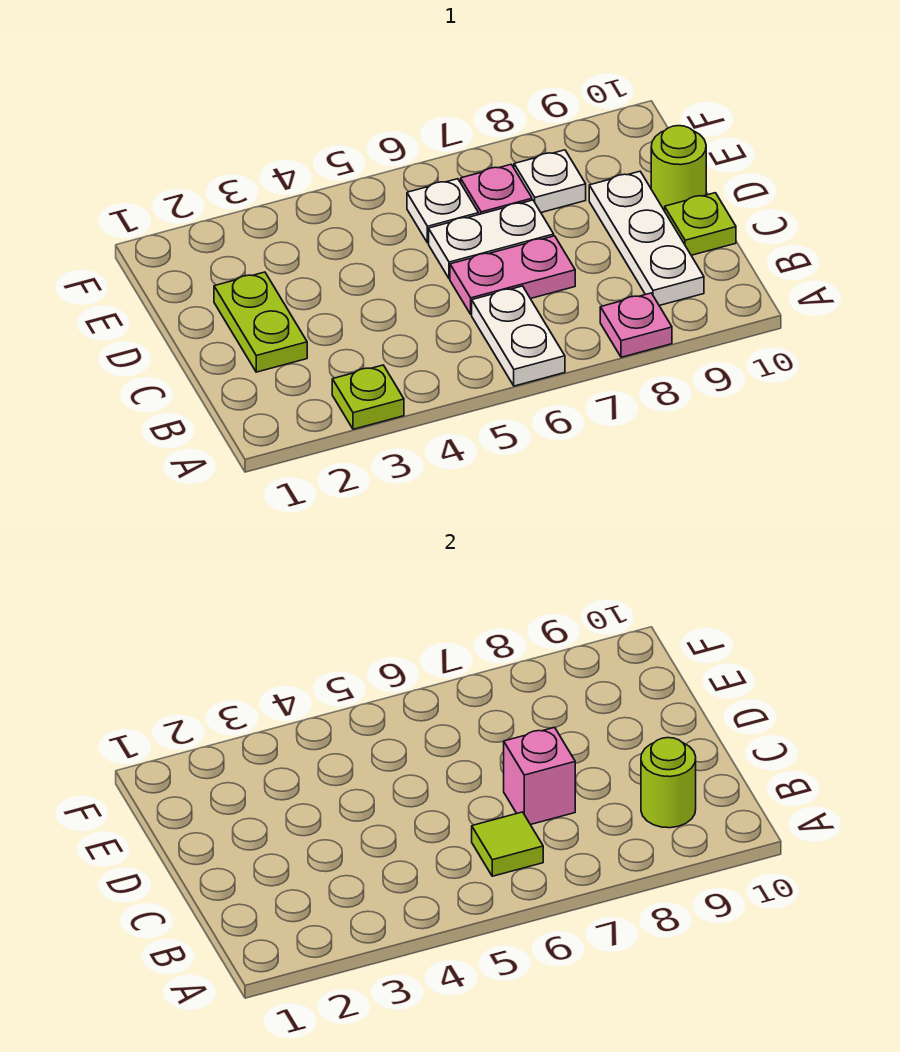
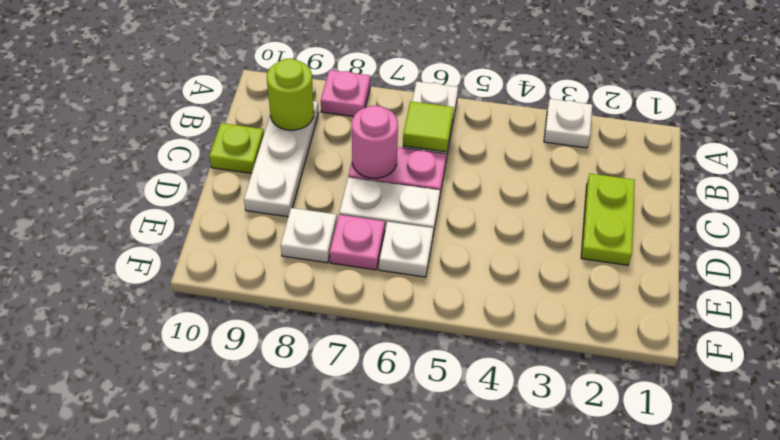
lime plate A3 level 1 -> white plate A3 level 1
pink brick C7 level 2 -> pink round brick C7 level 2
lime round brick D10 level 1 -> none

